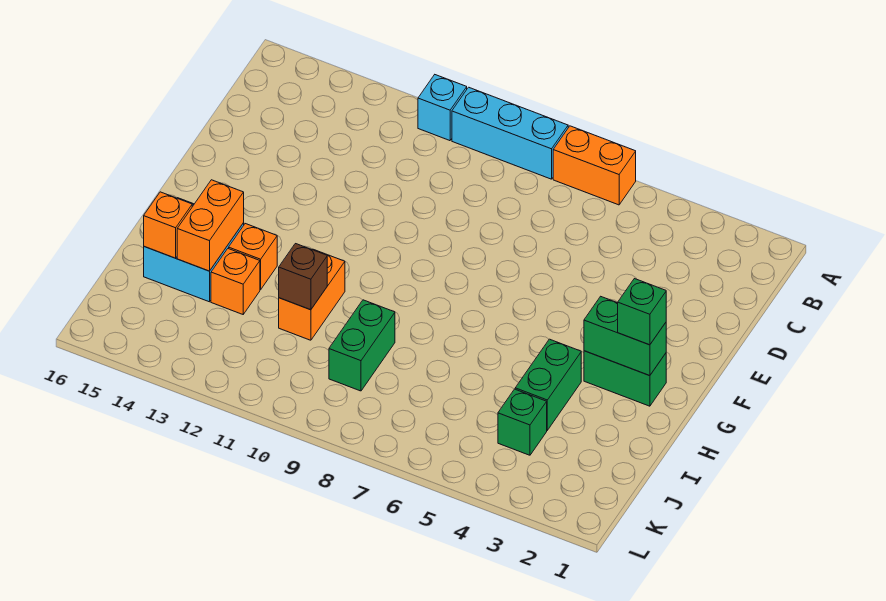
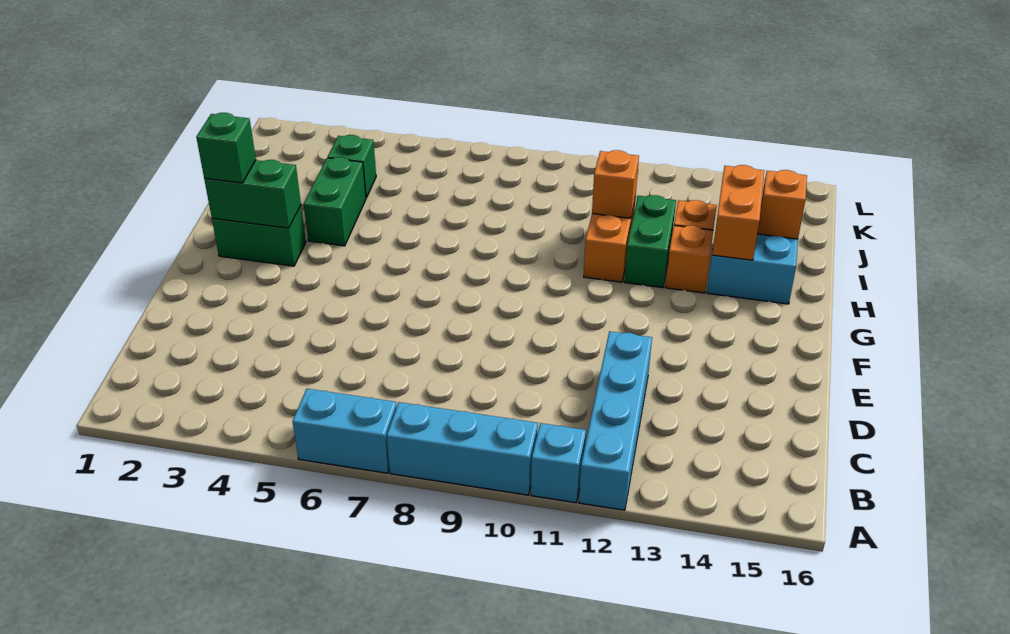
orange brick A6:A7 level 1 -> cyan brick A6:A7 level 1
none -> cyan brick A12:D12 level 1
green brick I9:J9 level 1 -> green brick H12:I12 level 1
brown brick I11 level 2 -> orange brick I11 level 2

